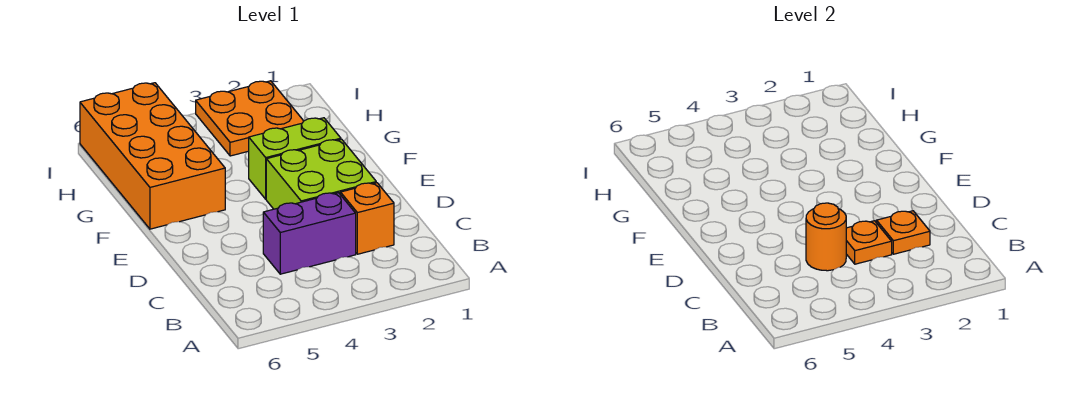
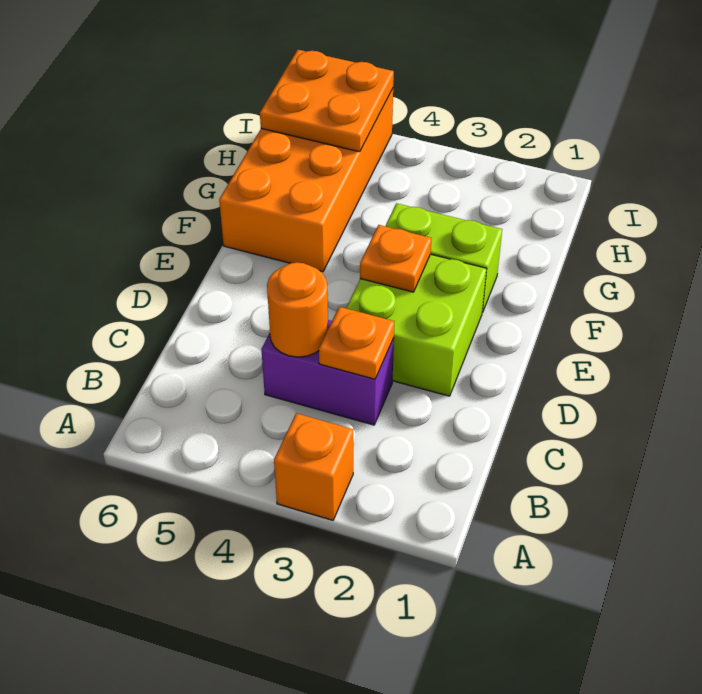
orange brick C2 level 1 -> orange brick A3 level 1
orange plate C2 level 2 -> orange plate E3 level 2
orange plate H2:I3 level 1 -> orange plate H5:I6 level 2

